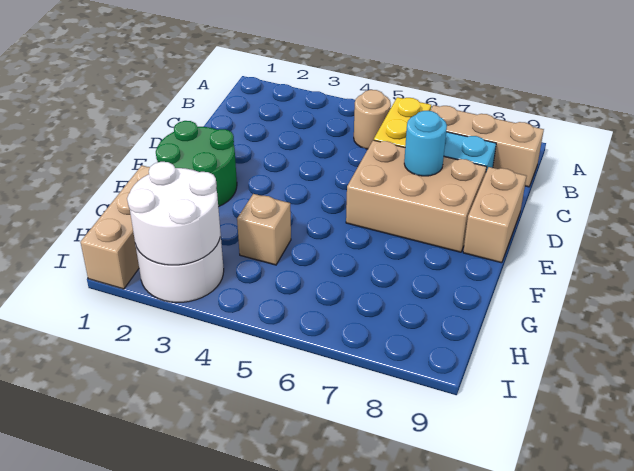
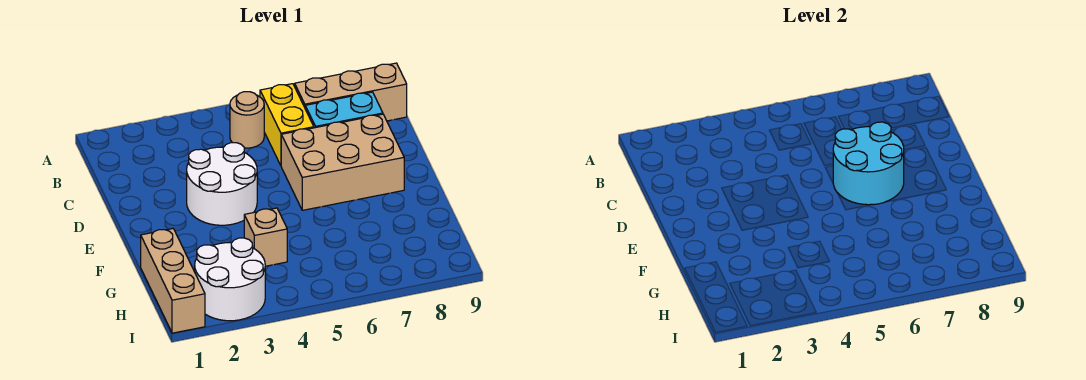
cyan round brick D7 level 2 -> cyan round brick D6:E7 level 2
tan brick D9:E9 level 1 -> none
green round brick E1:F2 level 1 -> none
white round brick H2:I3 level 2 -> white round brick D3:E4 level 1

